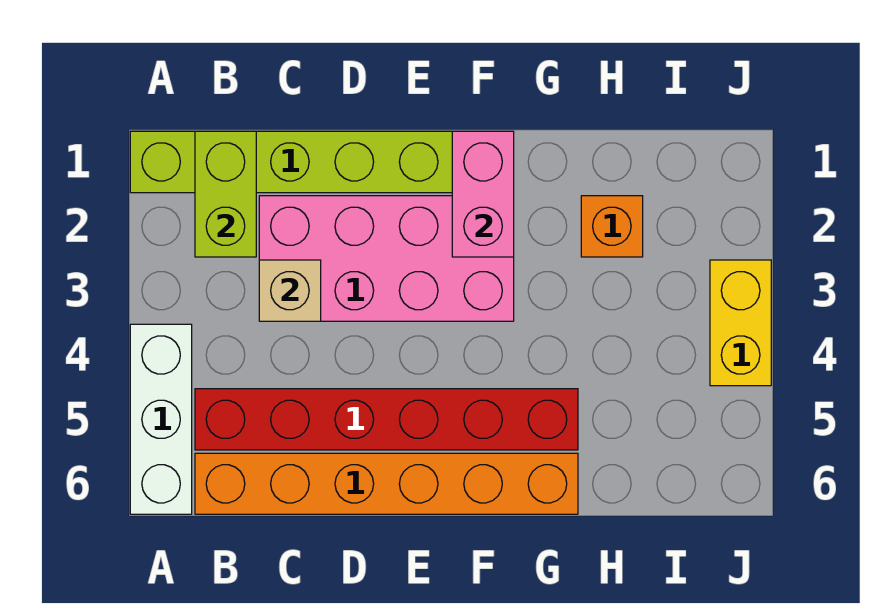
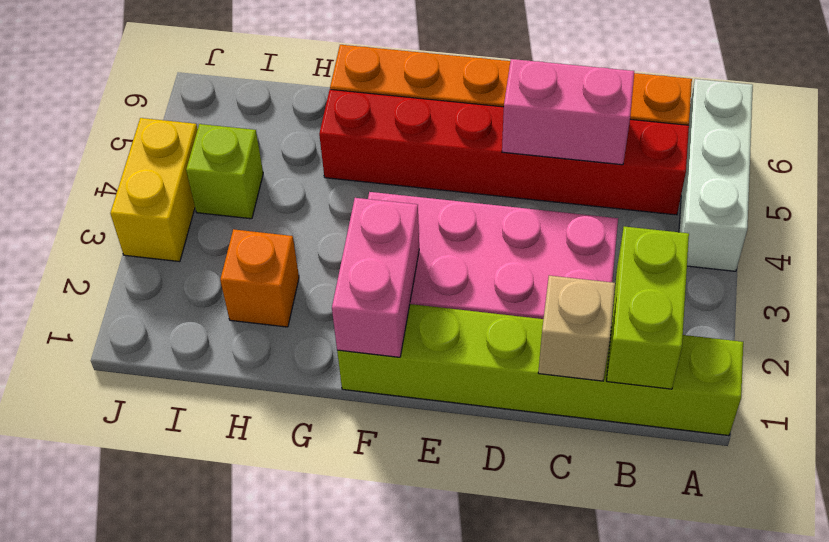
tan brick C3 level 2 -> tan brick C1 level 2
none -> pink brick C5:D5 level 2
none -> lime brick I4 level 1

